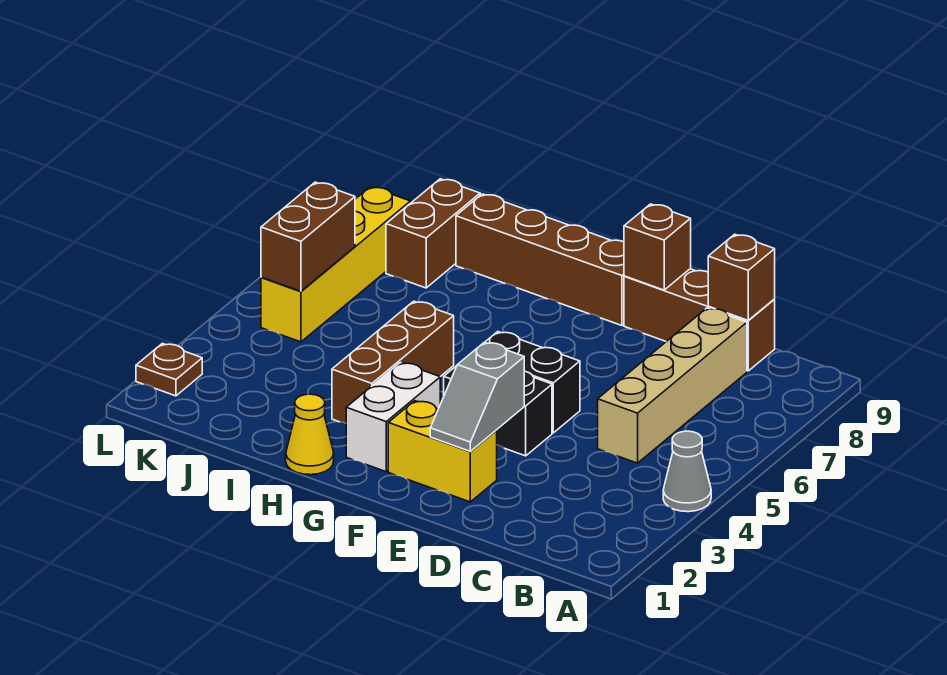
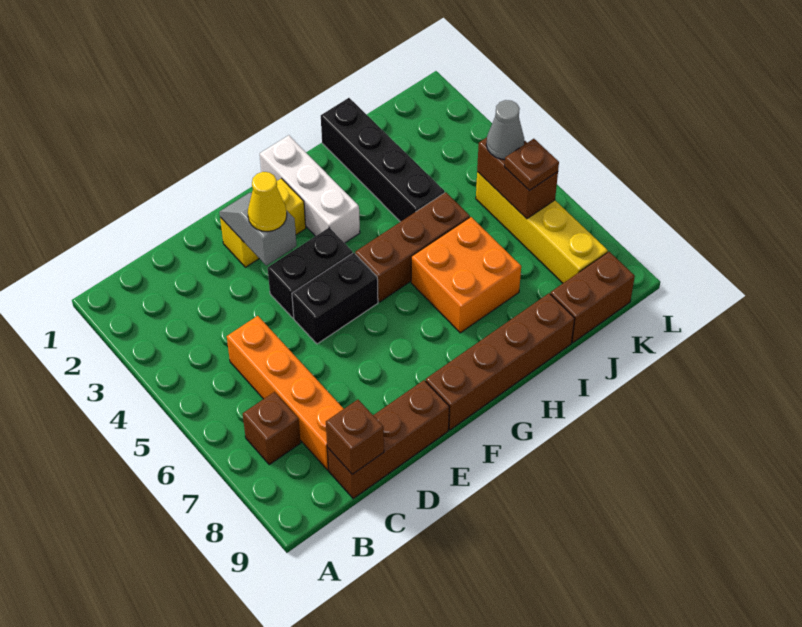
grey cone A4 level 1 -> grey cone K5 level 3
tan brick C5:C8 level 1 -> orange brick C5:C8 level 1
brown brick E9 level 2 -> brown brick B7 level 1
white brick G2:G3 level 1 -> white brick G1:G3 level 1
yellow cone H1 level 1 -> yellow cone E3 level 3
brown brick H3:H5 level 1 -> brown brick G5:I5 level 1
none -> orange brick H6:I7 level 1
none -> black brick I1:I4 level 1
brown brick J8:J9 level 1 -> brown brick J9:K9 level 1
brown plate L2 level 1 -> brown plate K6 level 3

